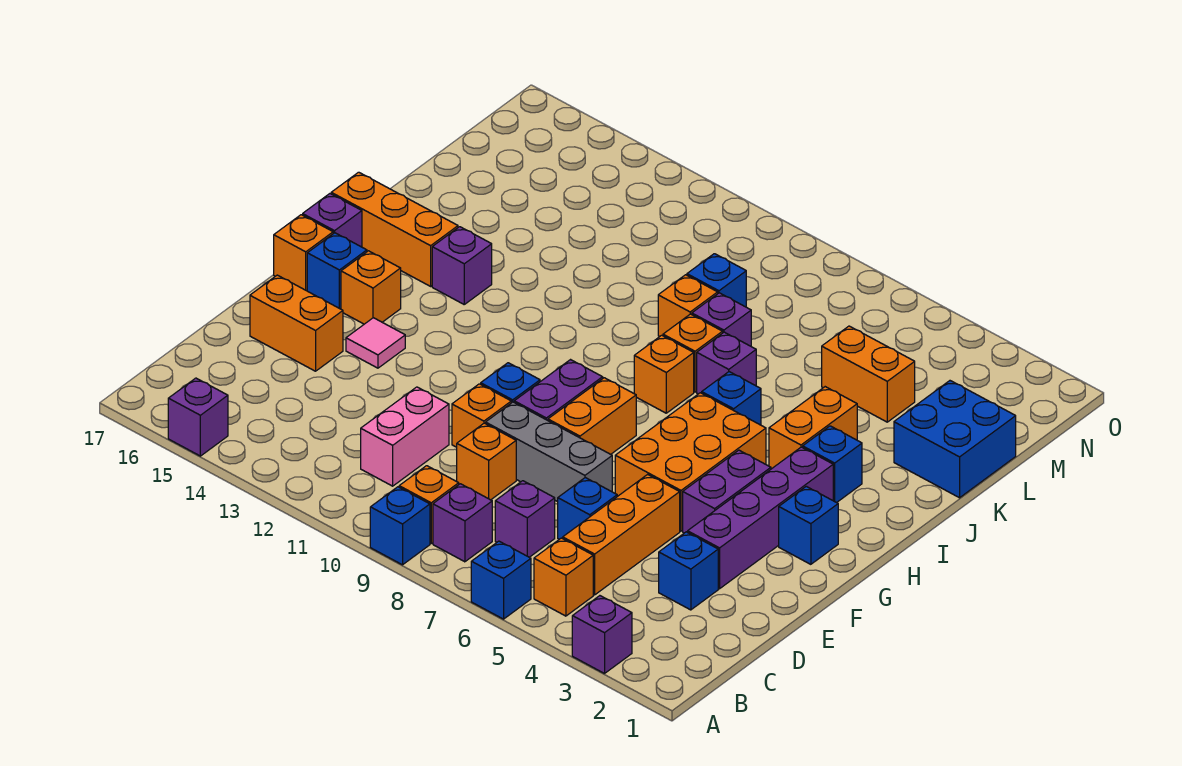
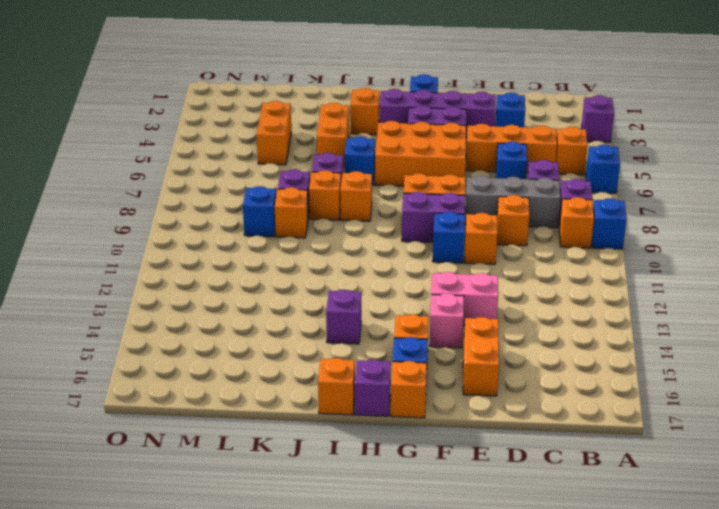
purple brick A15 level 1 -> none
pink brick C11:D11 level 1 -> pink brick E13:F13 level 1
grey brick E7:E9 level 1 -> grey brick C8:E8 level 1
pink tile F14 level 1 -> pink brick F14 level 1
blue brick I3 level 1 -> orange brick I3 level 1
orange brick I4:J4 level 1 -> orange brick J4:J5 level 1
orange brick I15:I17 level 1 -> orange brick I17 level 1
blue brick K1:L2 level 1 -> none

